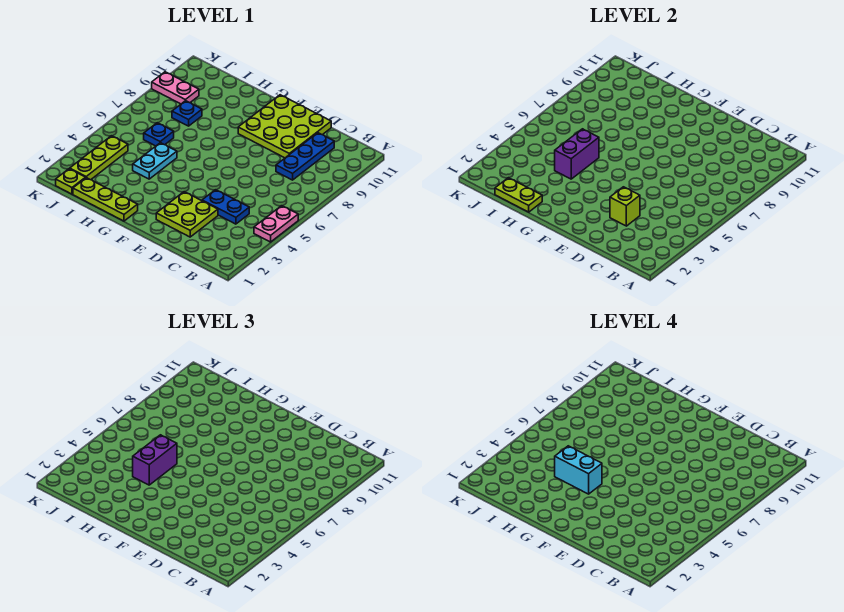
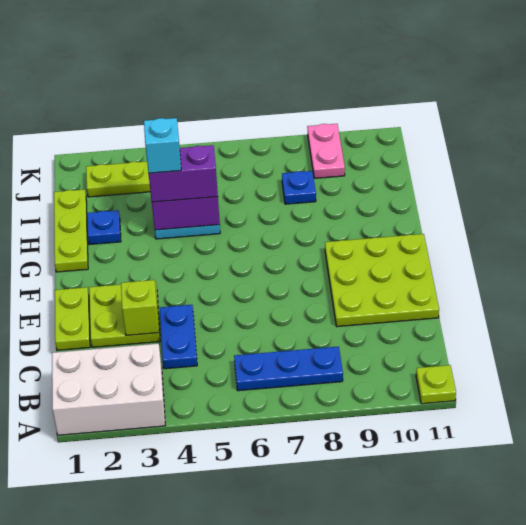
none -> white brick A1:B3 level 1
pink plate A4:A5 level 1 -> none
blue plate C8:C10 level 1 -> blue plate B6:B8 level 1
cyan brick G4:H4 level 4 -> cyan brick H4 level 4
lime plate H1:I1 level 2 -> lime plate D1:E1 level 1
blue plate I6 level 1 -> blue plate H2 level 1
lime plate J1 level 1 -> lime plate A11 level 1

